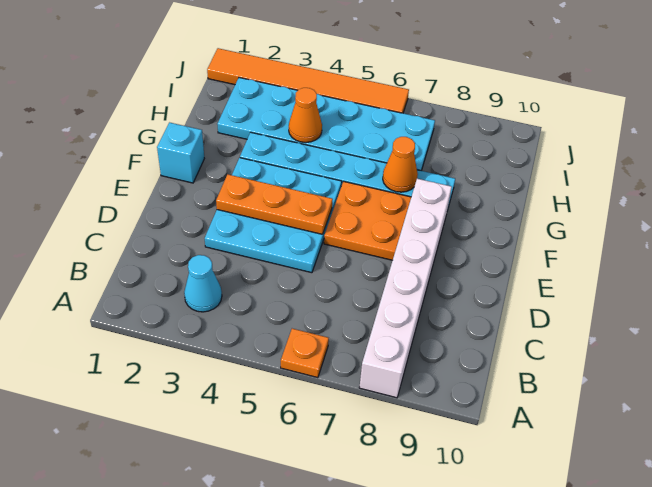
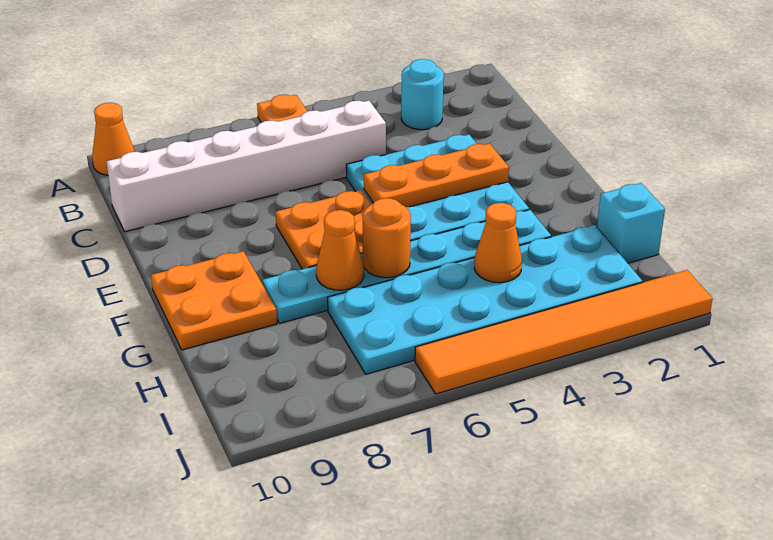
white brick A8:F8 level 1 -> white brick C5:C10 level 1
none -> orange cone A10 level 1
cyan cone B3 level 1 -> cyan round brick B3 level 1
cyan brick F1 level 1 -> cyan brick H1 level 1
none -> orange plate F9:G10 level 1
none -> orange round brick G6 level 2

